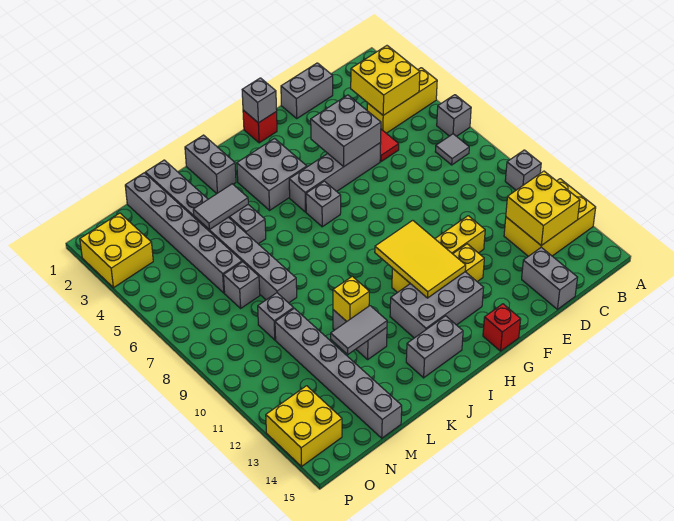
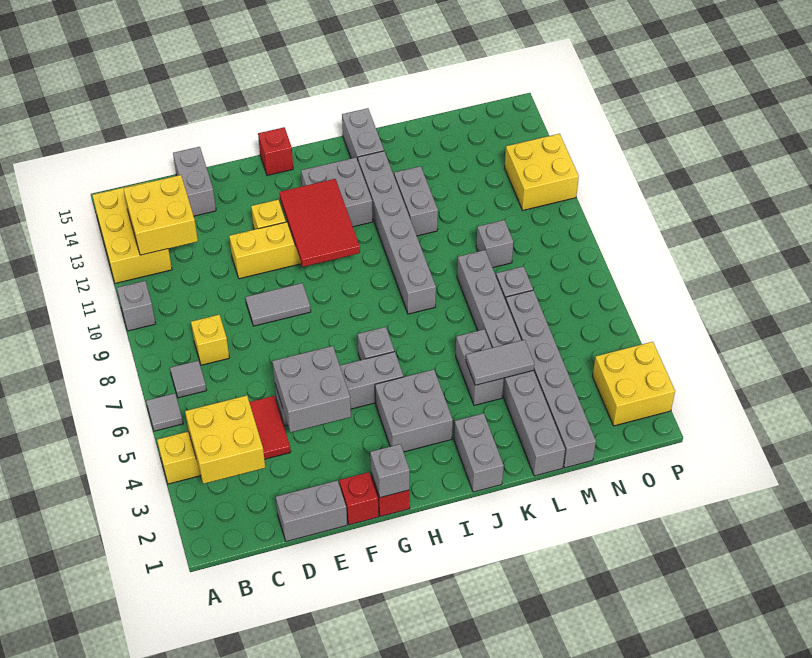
grey brick A6 level 1 -> grey tile A6 level 1
yellow brick A12:C13 level 1 -> yellow brick A12:B14 level 1
none -> red brick F1 level 1
yellow tile G10:H12 level 2 -> red tile G10:H12 level 2
grey brick G12:I13 level 1 -> grey brick H12:I13 level 1
grey brick I14:J14 level 1 -> grey brick J14:J15 level 1
yellow brick K11 level 2 -> yellow brick C8 level 1
grey tile K12:L12 level 2 -> grey tile E9:F9 level 1
grey brick M10:M15 level 1 -> grey brick J8:J13 level 1
yellow brick O13:P14 level 1 -> yellow brick O11:P12 level 1

